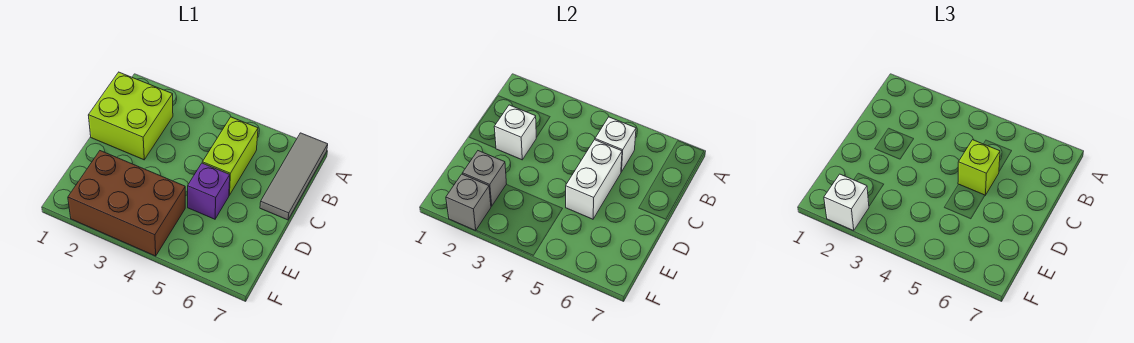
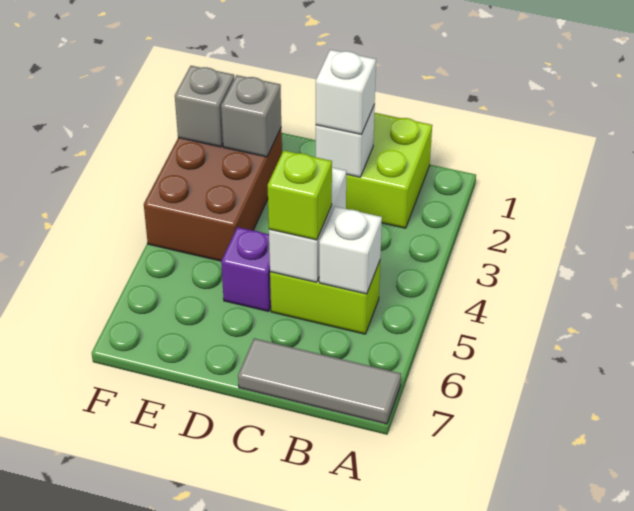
white brick C5:D5 level 2 -> white brick C4:C5 level 2
white brick F2 level 3 -> white brick C2 level 3

